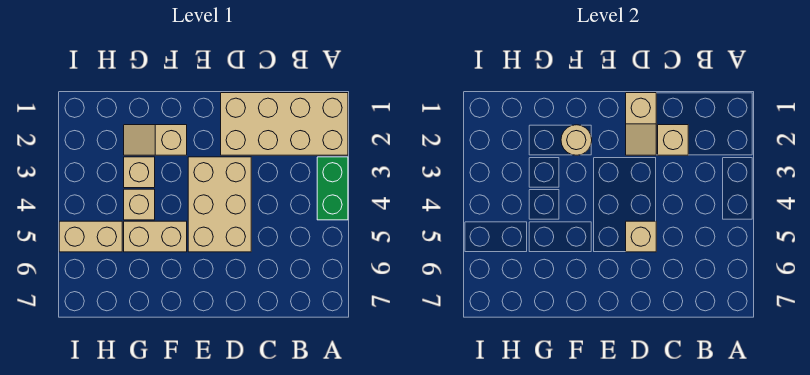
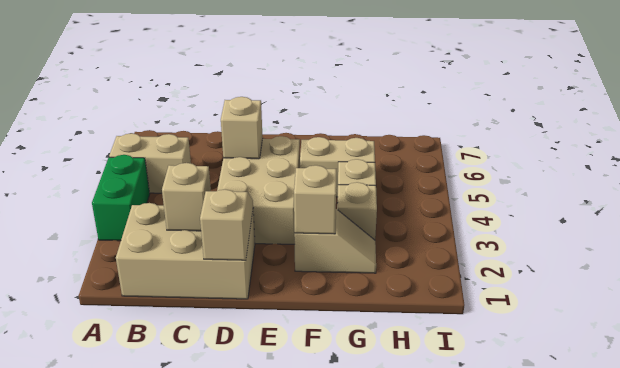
tan brick A1:D2 level 1 -> tan brick B1:D2 level 1
tan round brick F2 level 2 -> tan brick F2 level 2
tan brick H5:I5 level 1 -> tan brick A5:B5 level 1

